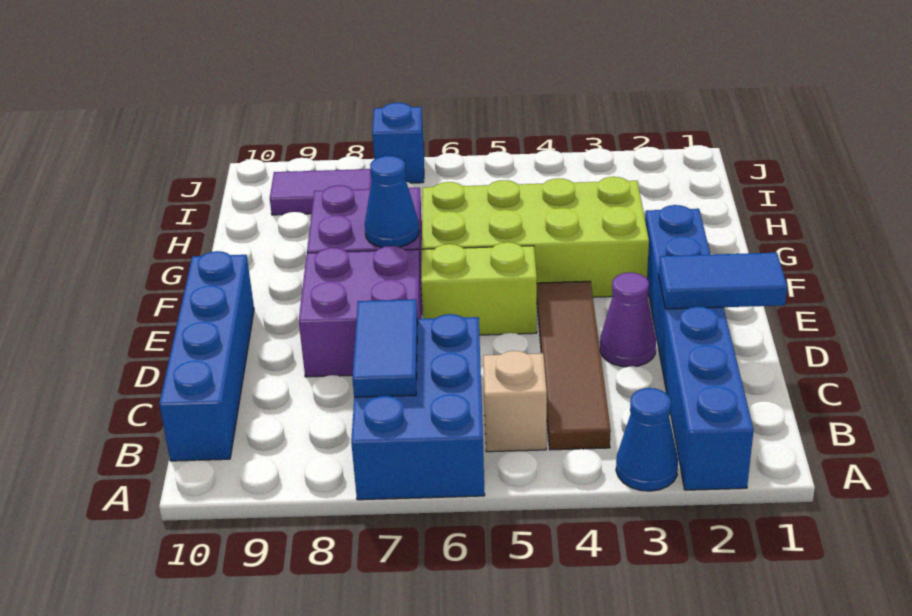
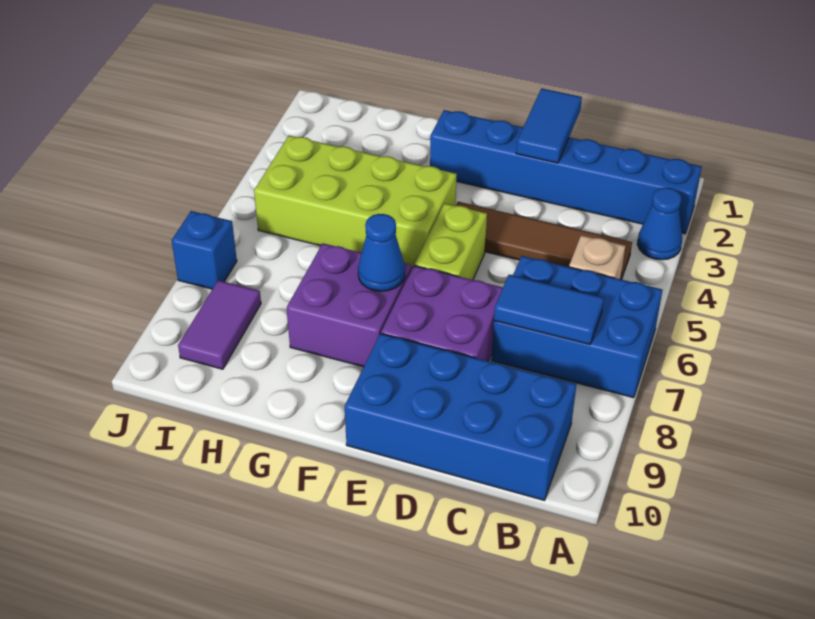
blue brick B10:E10 level 1 -> blue brick B9:E10 level 1
purple cone D3 level 1 -> none
lime brick F3:G6 level 1 -> lime brick F4:I5 level 1

